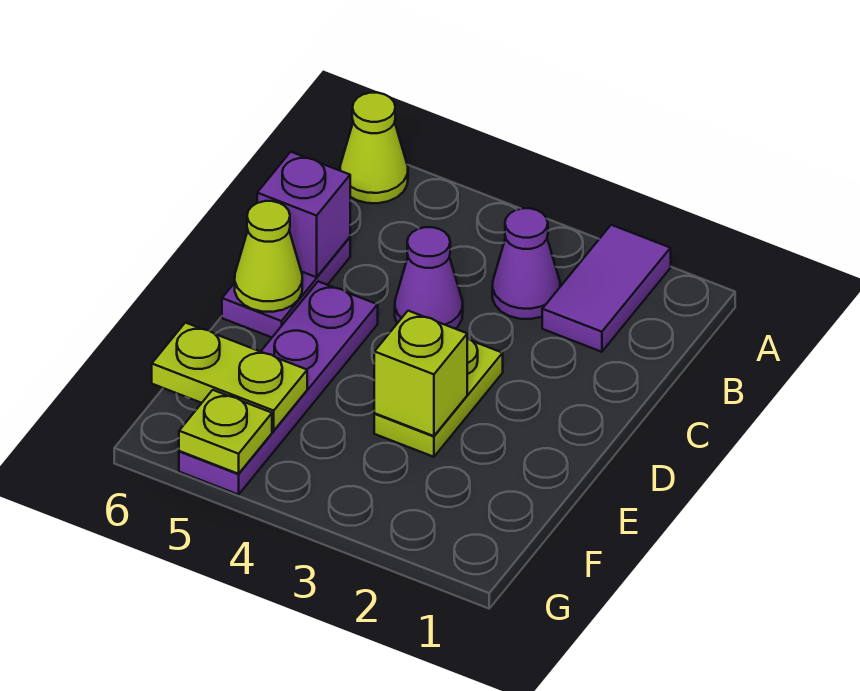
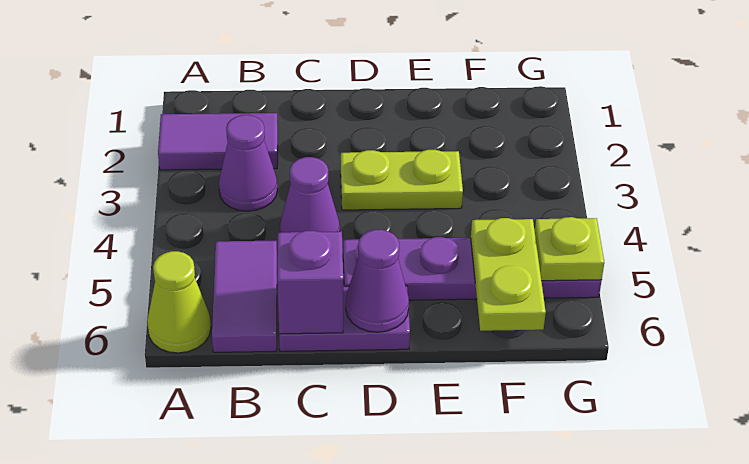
none -> purple tile B5:B6 level 1
lime cone D6 level 2 -> purple cone D6 level 2
lime brick E3 level 2 -> none

